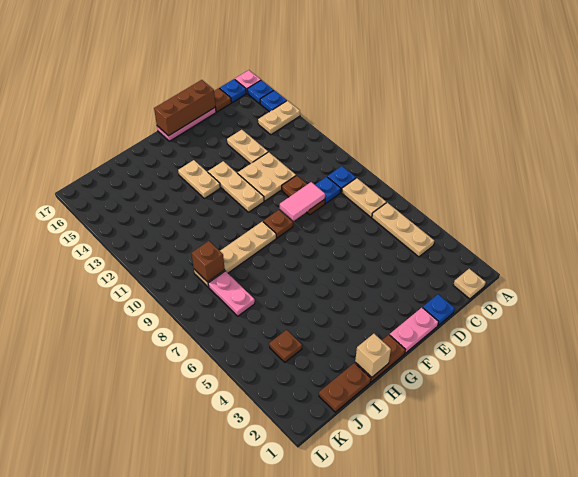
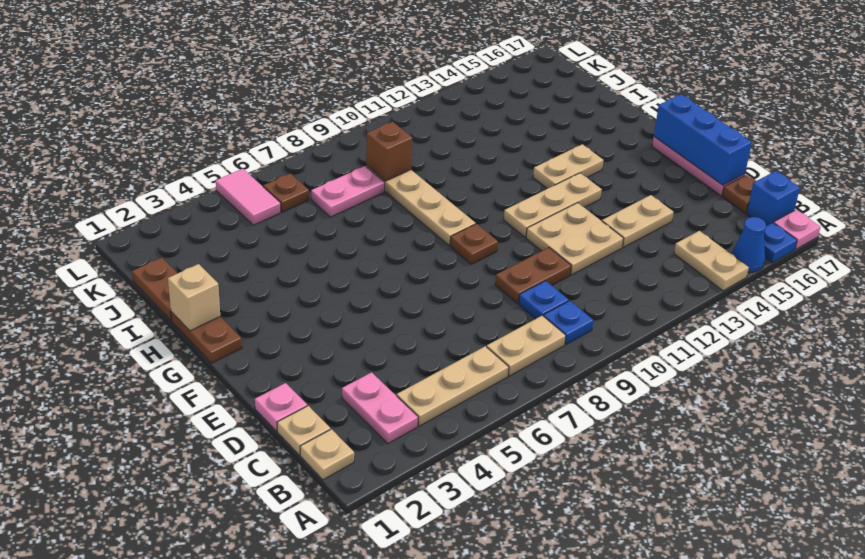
blue plate A15 level 1 -> blue cone A15 level 1
blue plate B17 level 1 -> blue brick B17 level 1
none -> tan plate C1 level 1
blue plate D1 level 1 -> pink plate D1 level 1
pink tile D9:E9 level 2 -> pink tile K5:L5 level 1
brown brick D17:F17 level 2 -> blue brick D17:F17 level 2
pink plate E1:F1 level 1 -> pink plate B3:C3 level 1
brown plate J4 level 1 -> brown plate K6 level 1

